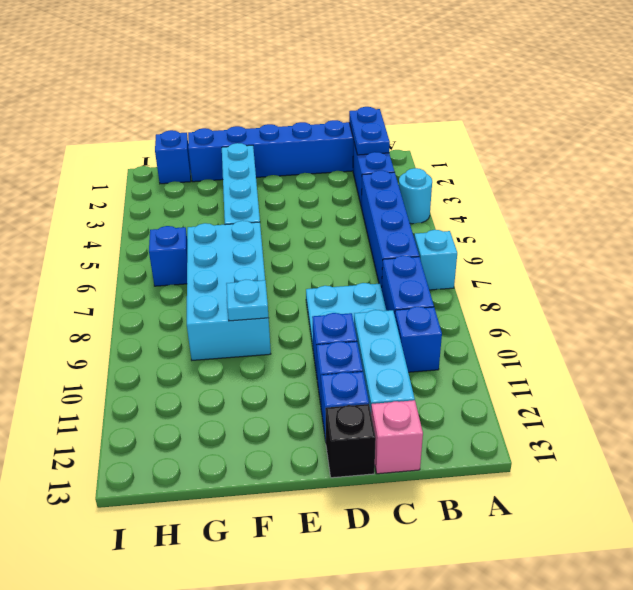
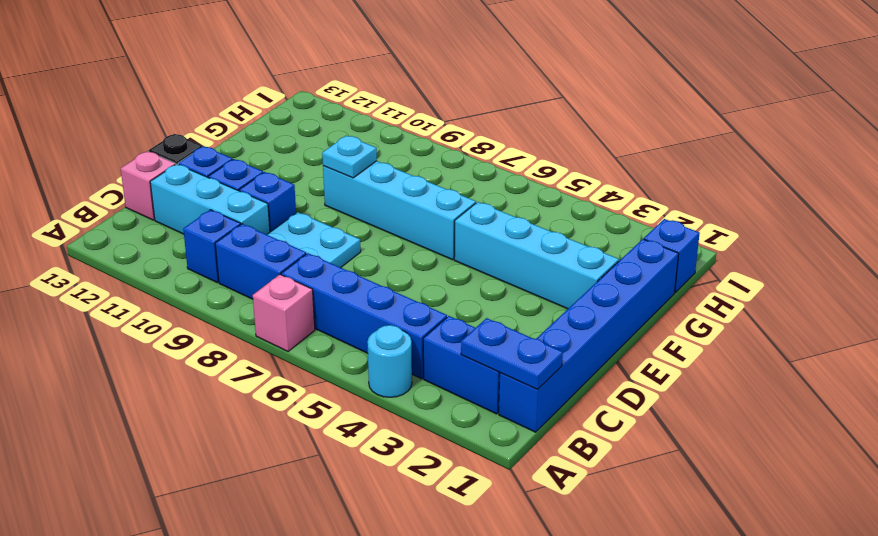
cyan brick A7 level 1 -> pink brick A7 level 1
cyan brick F6:G9 level 1 -> cyan brick F6:F9 level 1
blue brick H6 level 1 -> none

